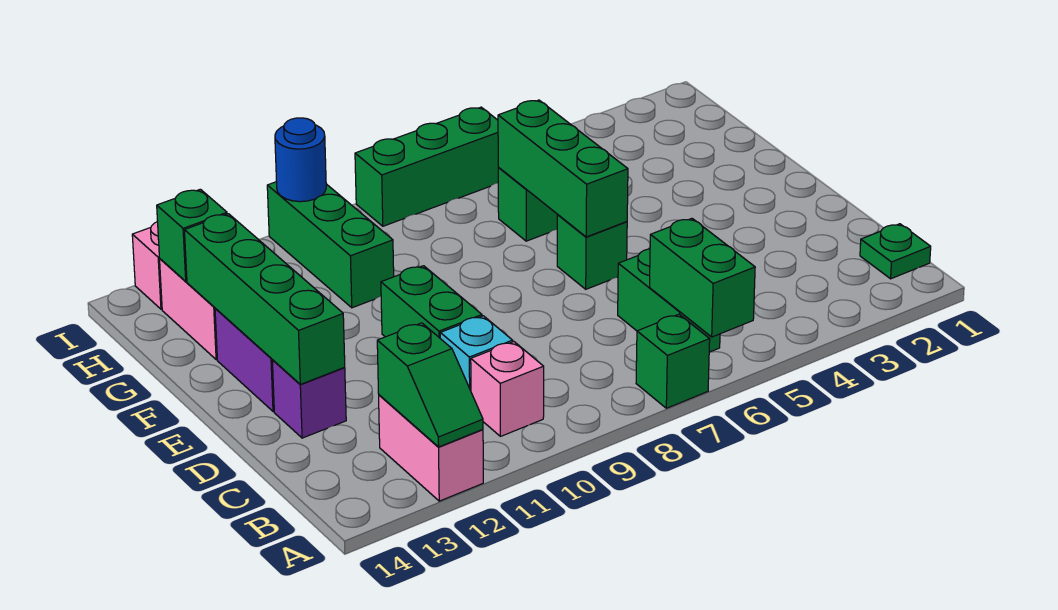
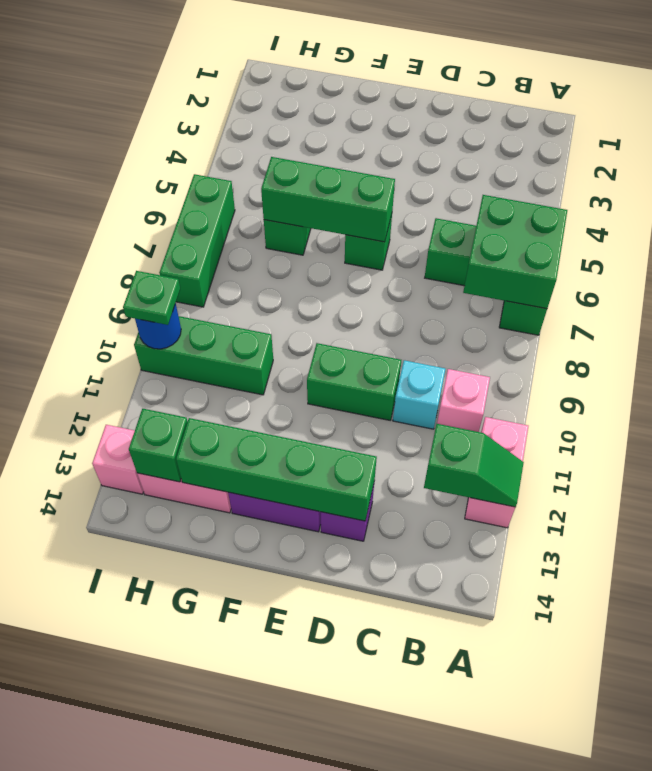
green brick A6:B6 level 2 -> green brick A6:B7 level 2
pink brick A12:B12 level 1 -> pink brick A11:A12 level 1
green plate B1 level 1 -> green plate I10 level 3

